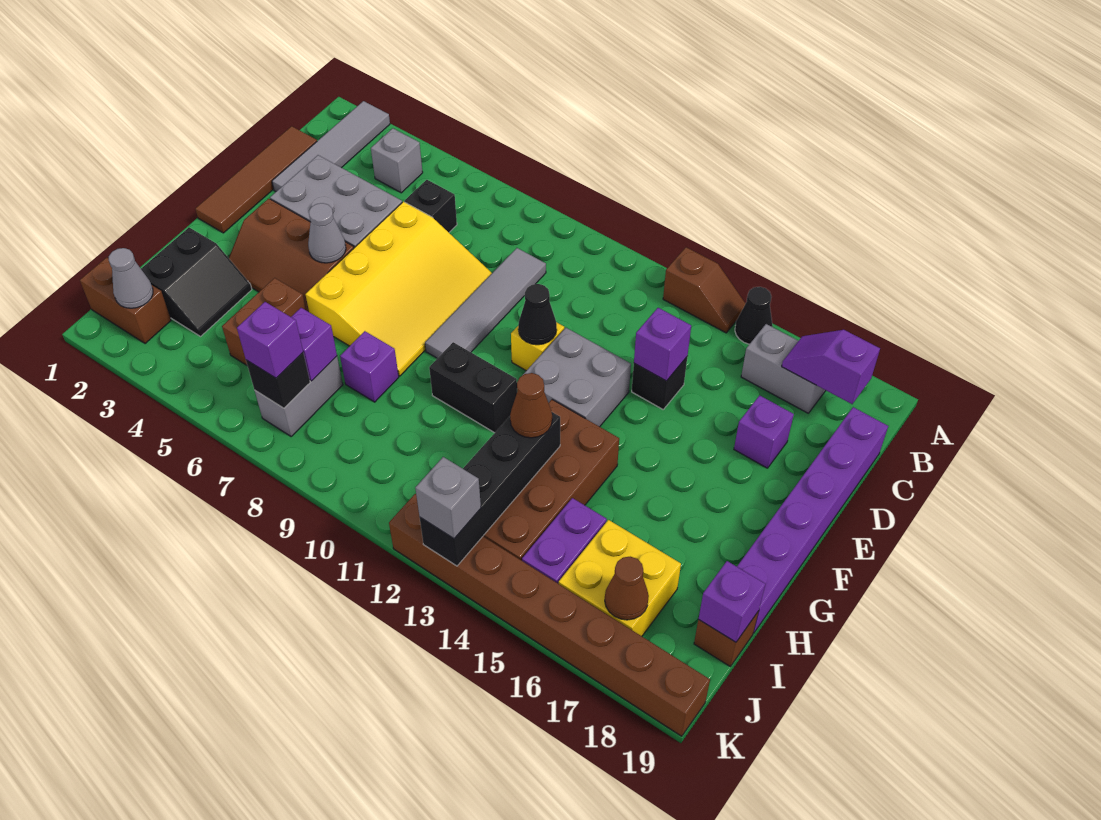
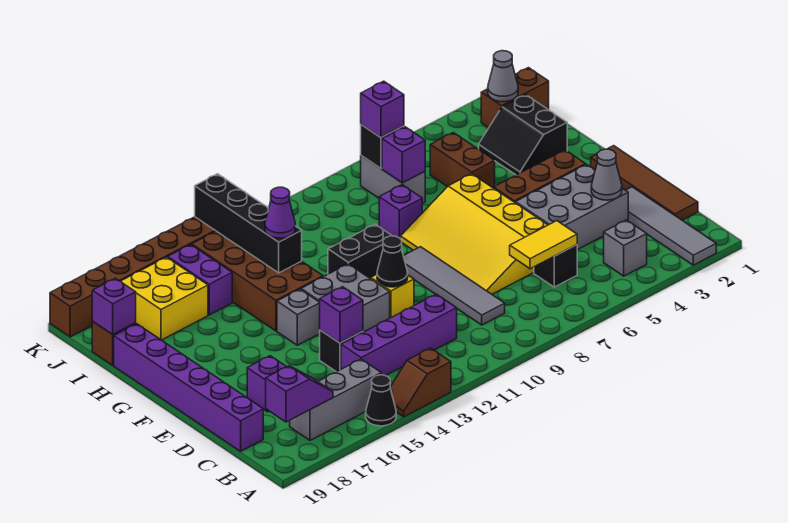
grey brick B16:B17 level 1 -> grey brick B15:B17 level 1
none -> yellow tile C6:C7 level 2
none -> purple brick C11:C14 level 1
grey cone F5 level 2 -> grey cone D3 level 2
brown cone H13 level 3 -> purple cone H13 level 3
brown cone J17 level 2 -> none
grey brick K13 level 3 -> grey brick F14 level 1

